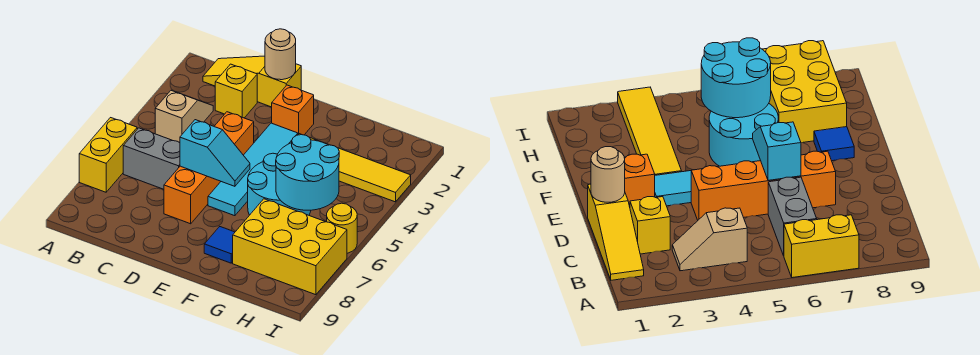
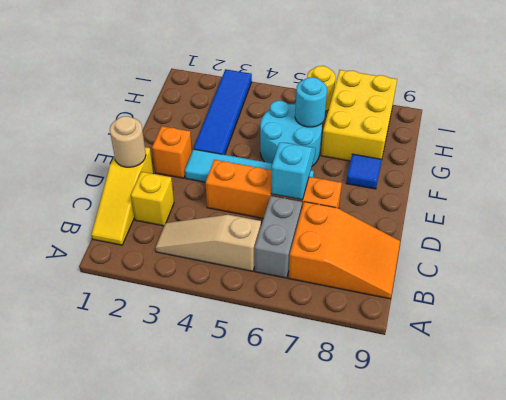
yellow brick A6:A7 level 1 -> none
tan slope B3:B4 level 1 top 4 -> tan slope B3:B5 level 1 top 5
none -> orange slope B7:C9 level 1 top 7
yellow tile F3:I3 level 1 -> blue tile F3:I3 level 1
cyan round brick G5:H6 level 2 -> cyan round brick G6 level 2

